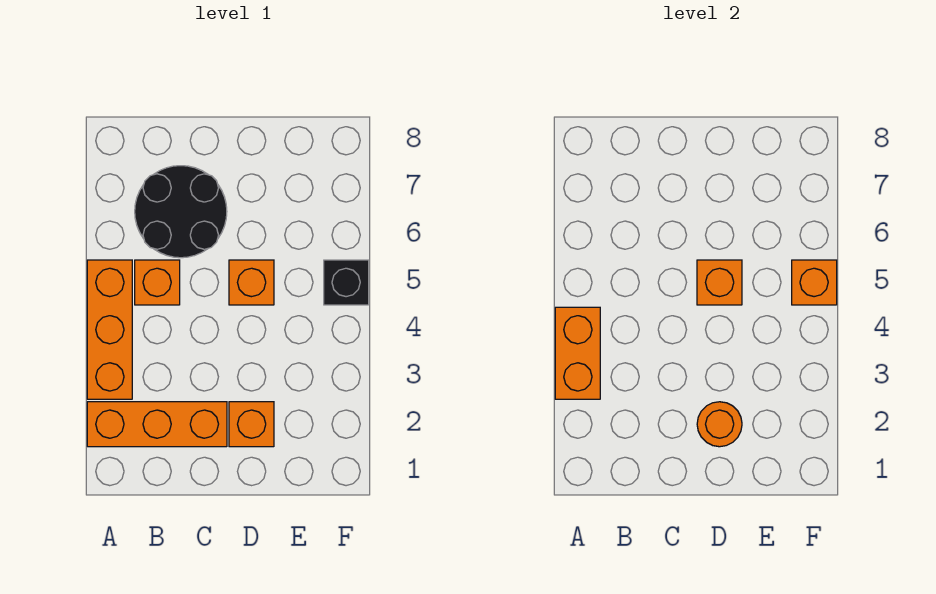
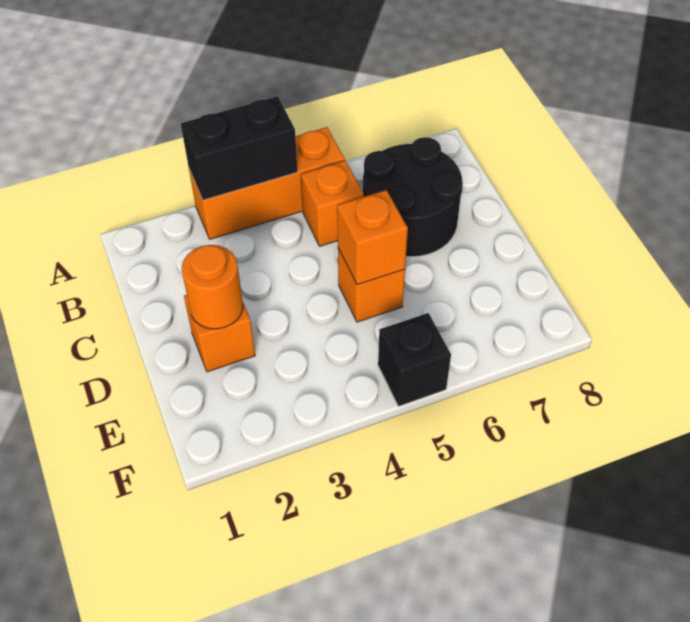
orange brick A2:C2 level 1 -> none
orange brick A3:A4 level 2 -> black brick A3:A4 level 2
orange brick F5 level 2 -> none

